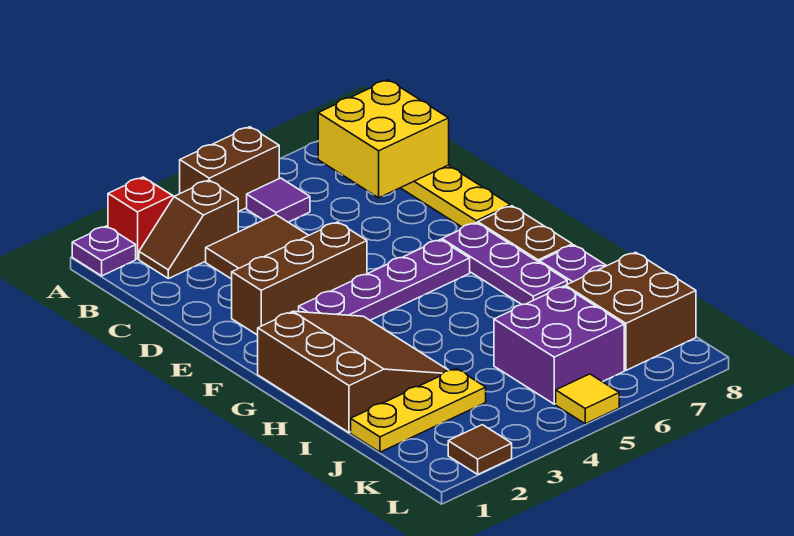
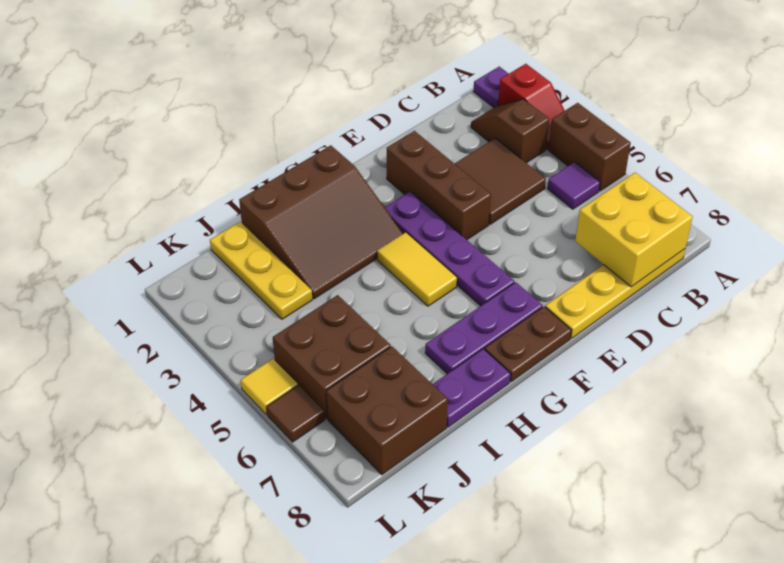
none -> yellow tile G4:G5 level 1
purple brick J5:K6 level 1 -> brown brick J5:K6 level 1
brown tile L2 level 1 -> brown tile L6 level 1

